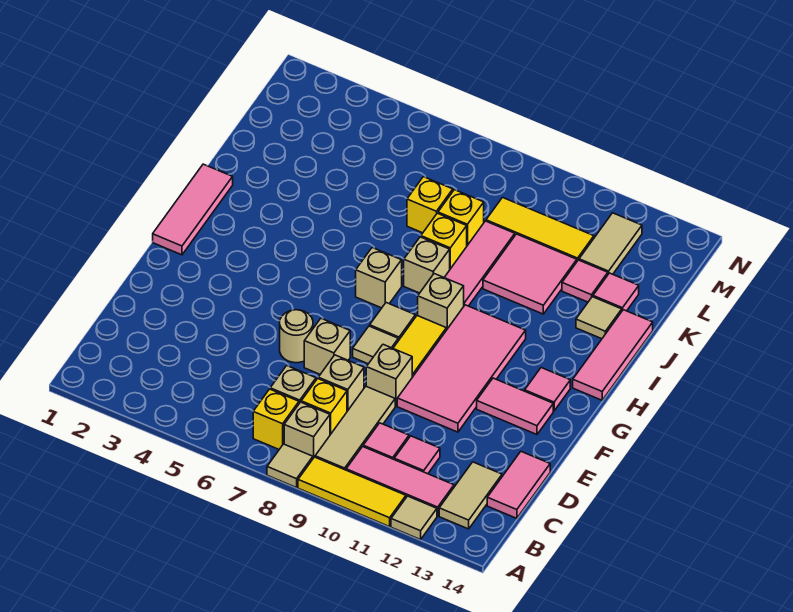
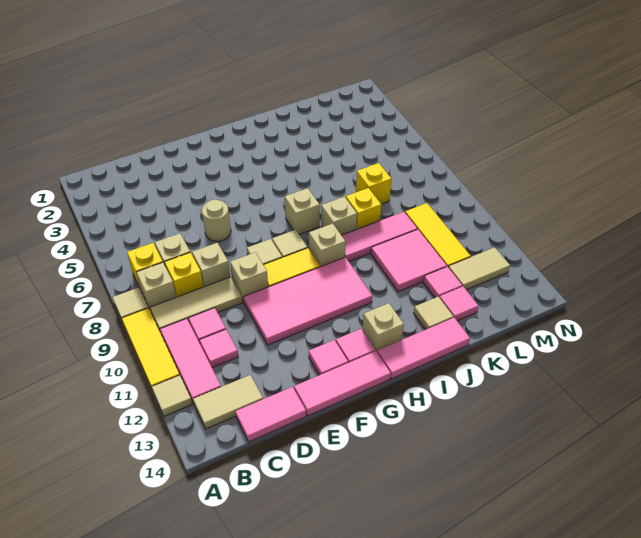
tan brick E7 level 1 -> tan brick H13 level 1
pink tile F12:F13 level 1 -> pink tile F13 level 1
pink tile G1:I1 level 1 -> pink tile E14:G14 level 1
yellow brick K8 level 1 -> none

